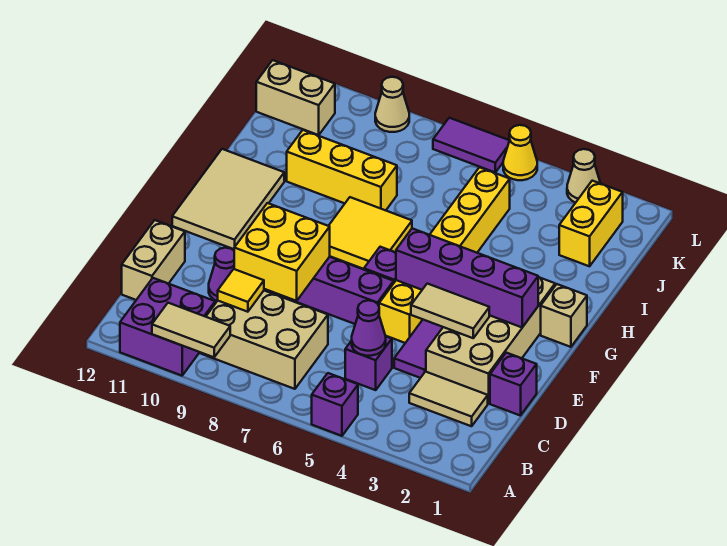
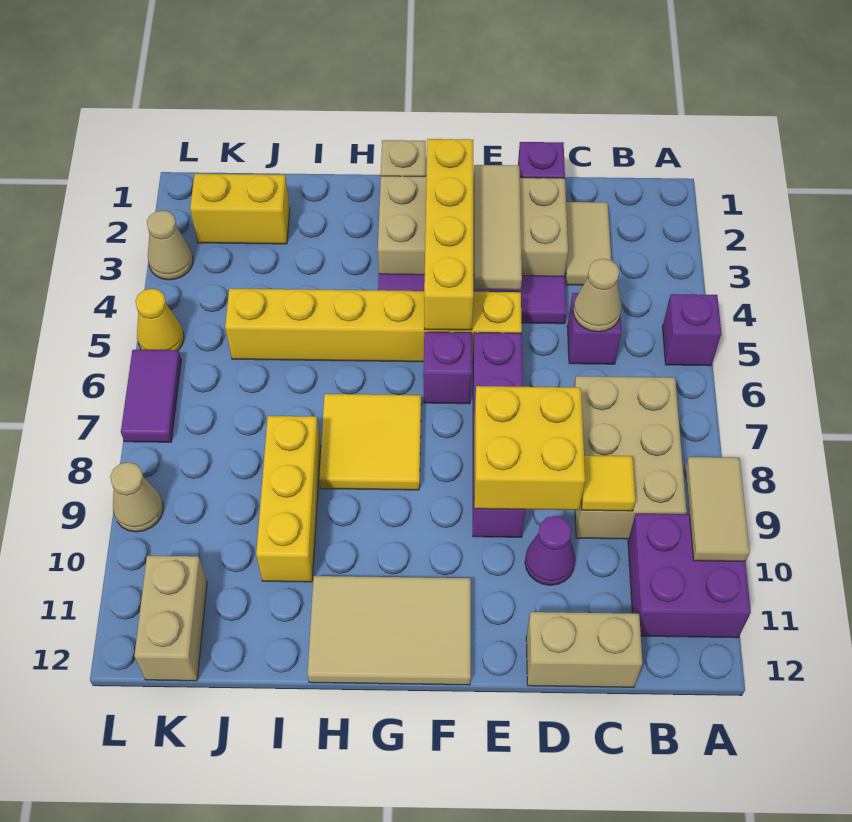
purple cone C5 level 2 -> tan cone C5 level 2
tan tile E3:E4 level 2 -> tan tile E2:E4 level 2
purple brick F2:F5 level 2 -> yellow brick F2:F5 level 2

